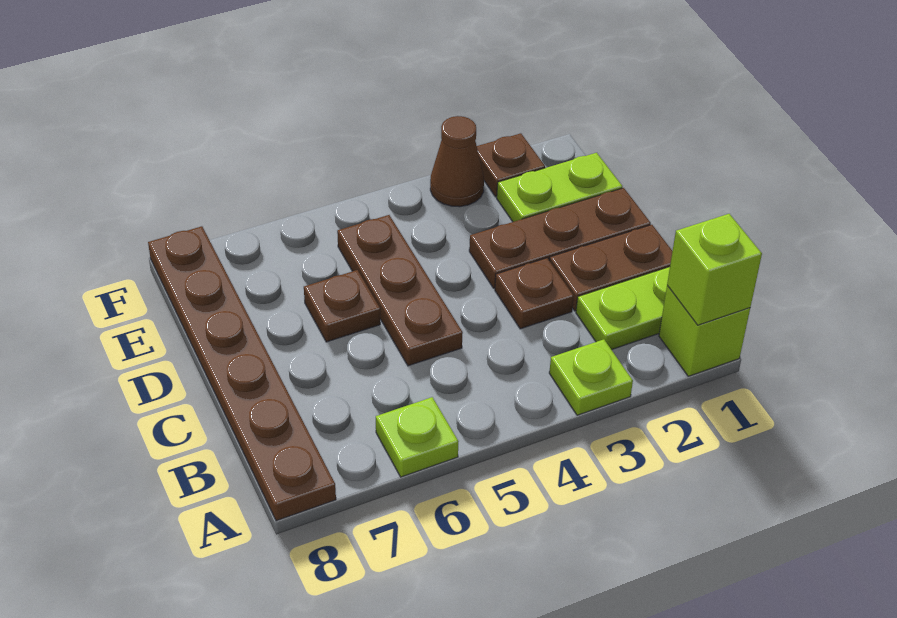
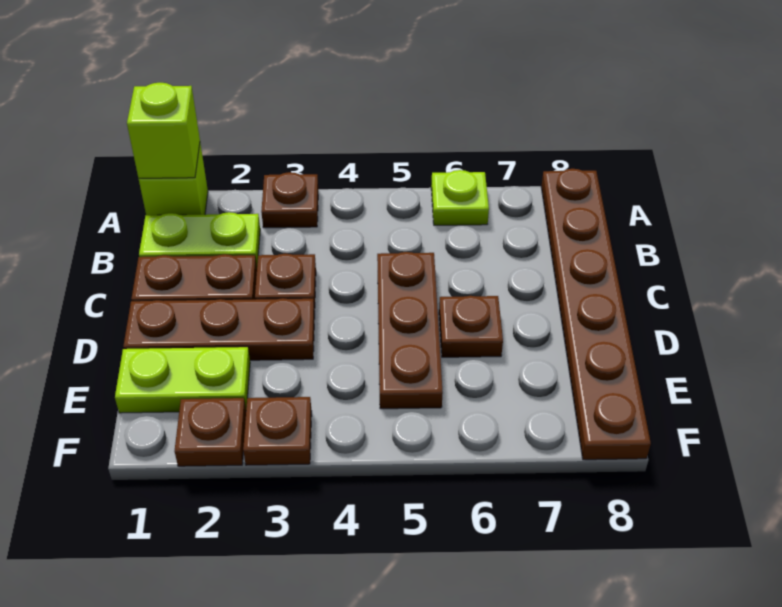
lime plate A3 level 1 -> brown plate A3 level 1
brown cone F3 level 1 -> brown plate F3 level 1

